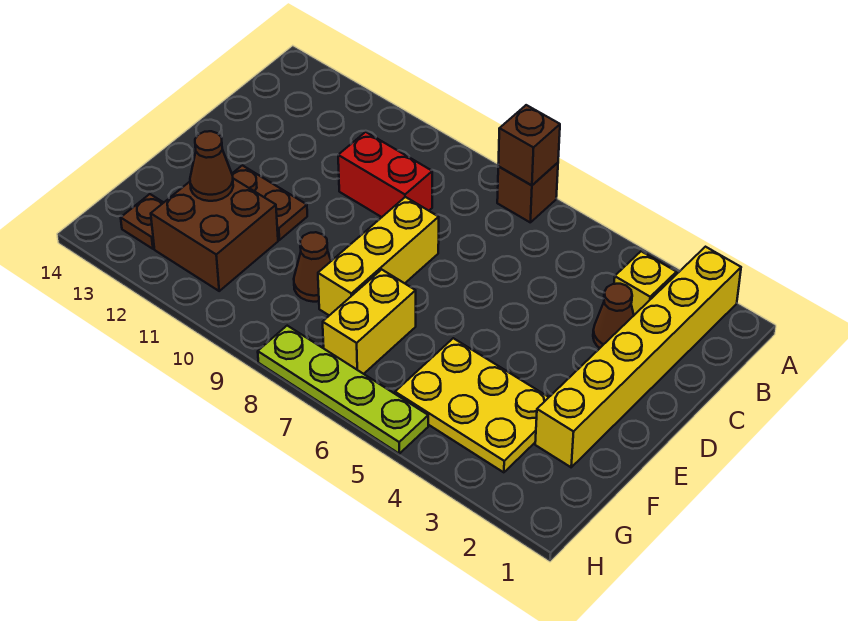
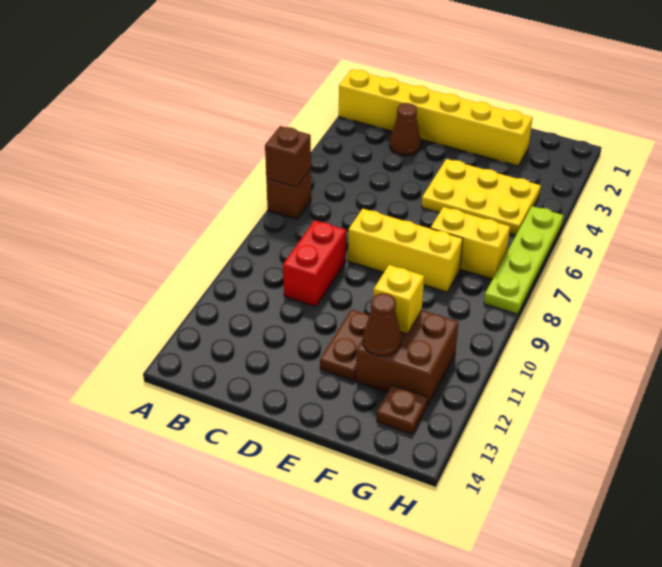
yellow brick B3 level 1 -> yellow brick F11 level 2
yellow plate F3:G5 level 1 -> yellow plate E4:G5 level 1
brown cone F9 level 1 -> none

